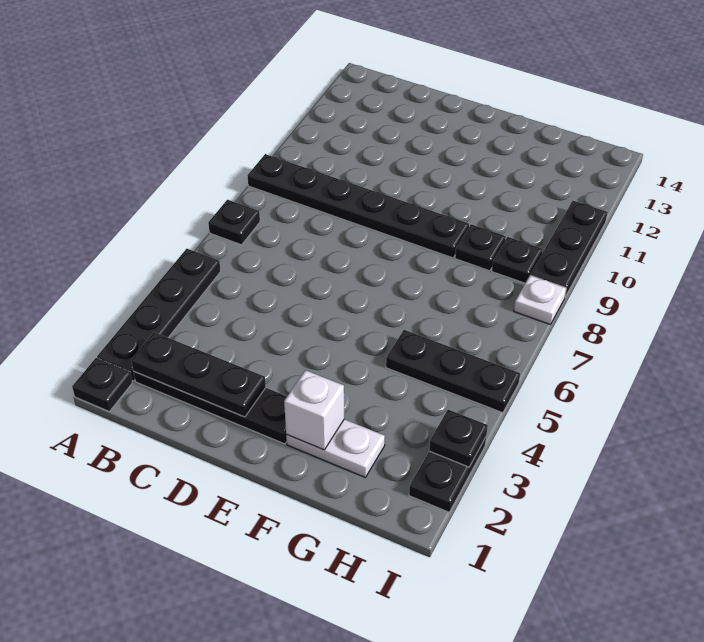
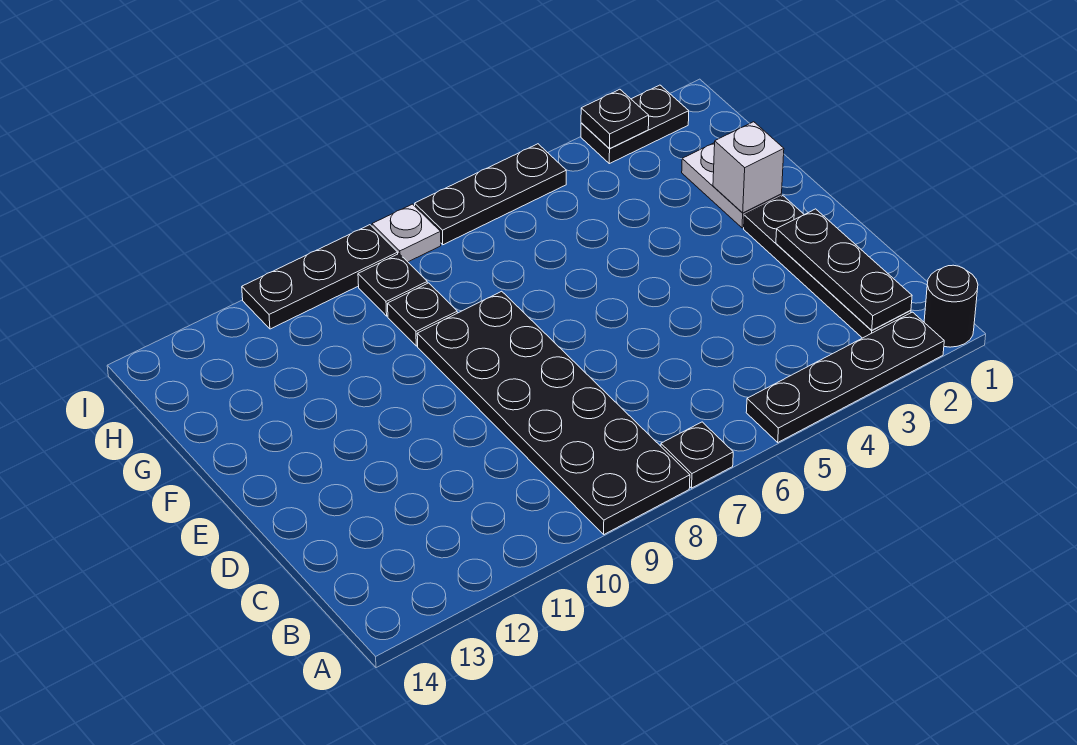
black plate A1 level 1 -> black round brick A1 level 1
black plate A9:F9 level 1 -> black plate A8:F9 level 1
black plate G5:I5 level 1 -> black plate I5:I7 level 1

